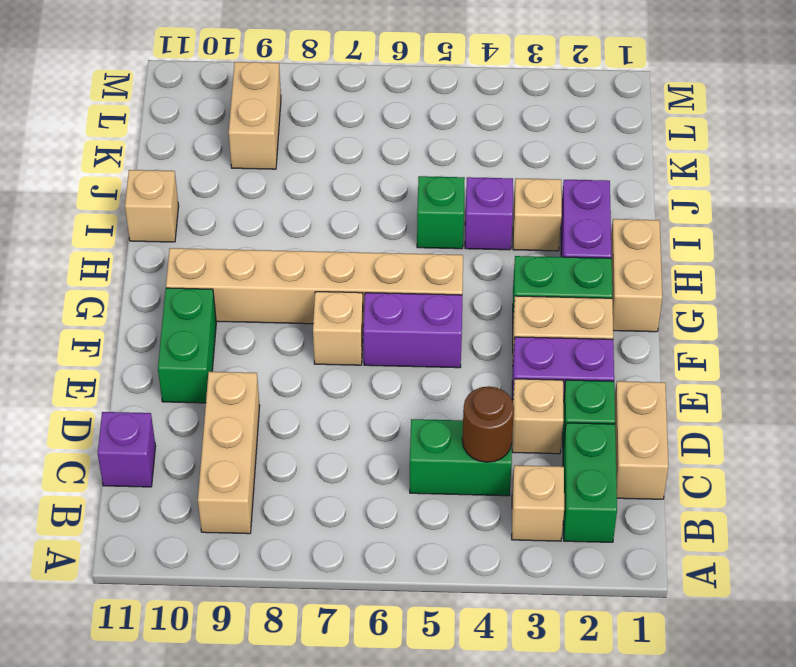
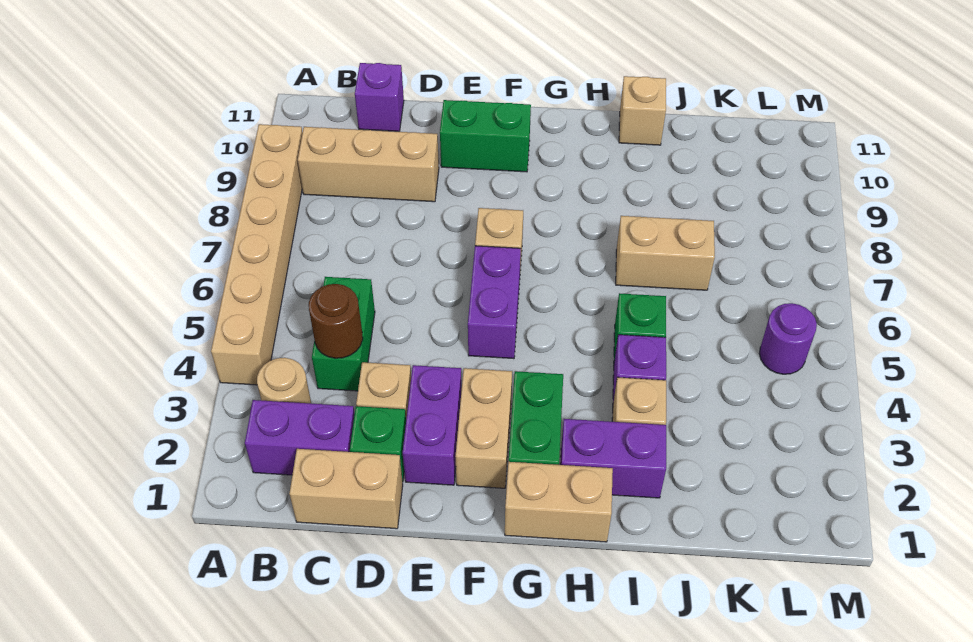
green brick B2:C2 level 1 -> purple brick B2:C2 level 1
tan brick B3 level 1 -> tan round brick B3 level 1
tan brick G5:G10 level 1 -> tan brick A4:A9 level 1
tan brick K9:L9 level 1 -> tan brick I7:J7 level 1
none -> purple round brick L5 level 1

